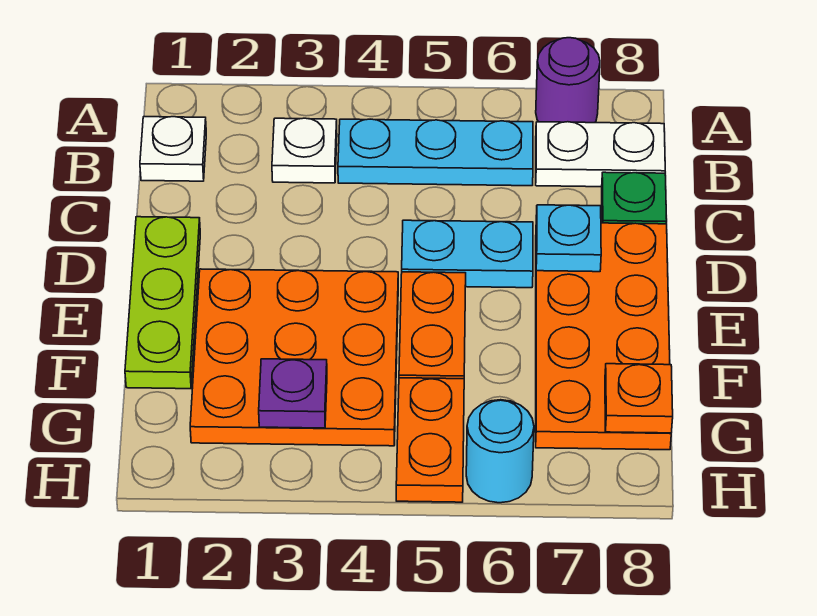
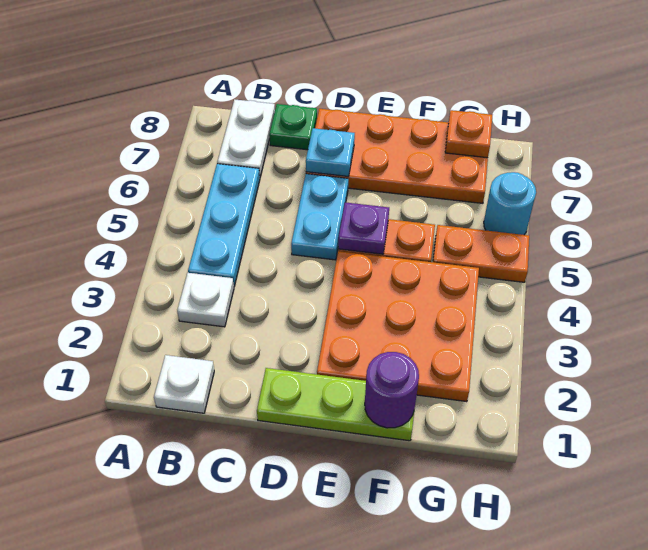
purple round brick A7 level 1 -> purple round brick F1 level 2
purple plate G3 level 2 -> purple plate E5 level 2

